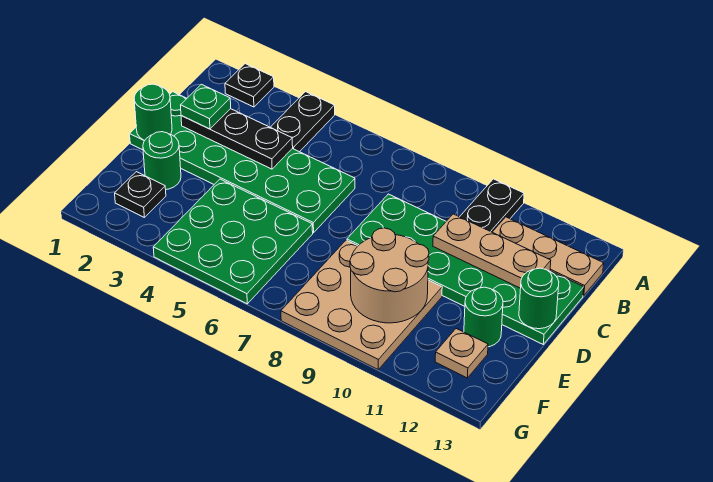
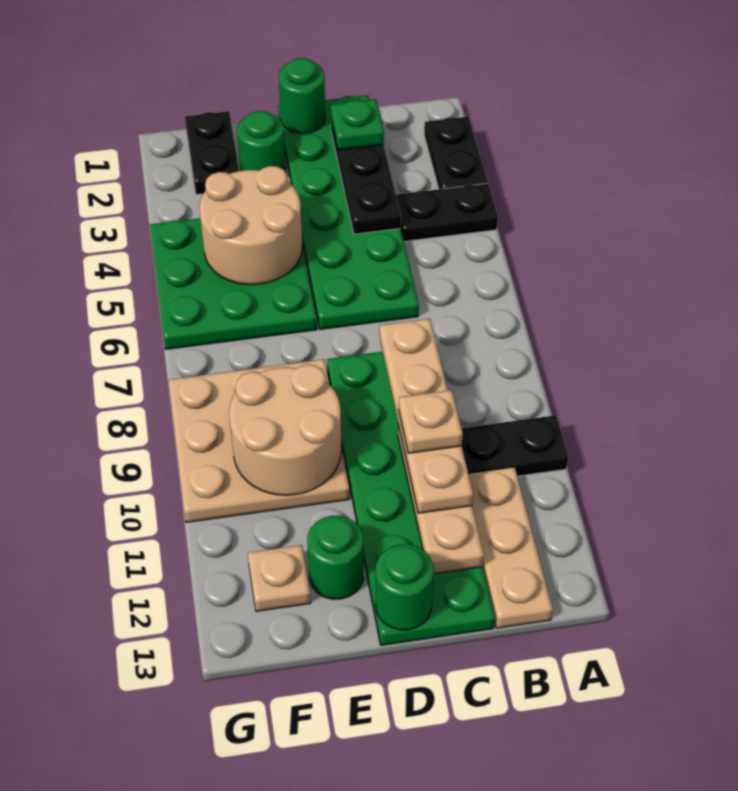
black plate A2 level 1 -> black plate A2:A3 level 1
none -> tan plate C8:C11 level 3
none -> tan plate C10 level 4
none -> tan round brick E4:F5 level 2
black plate F2 level 1 -> black plate F1:F2 level 1

